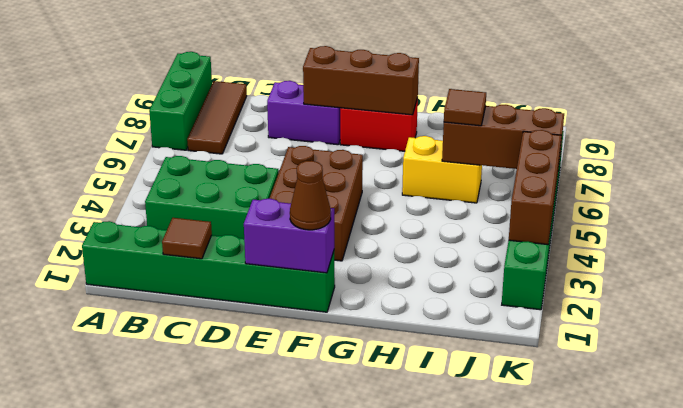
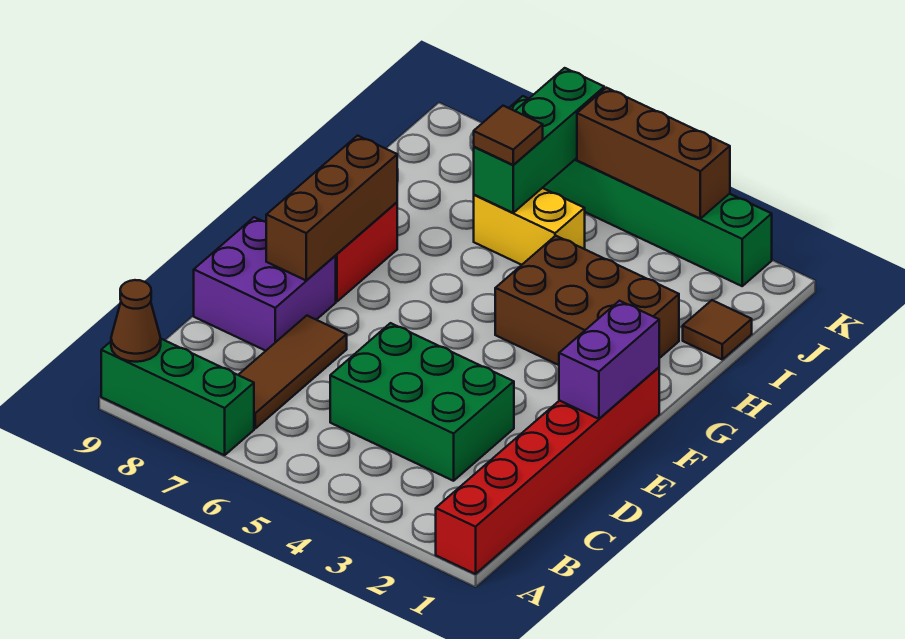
green brick A1:F1 level 1 -> red brick A1:F1 level 1
green brick B3:D4 level 1 -> green brick C3:D5 level 1
brown tile B7:B9 level 1 -> brown tile B7:D7 level 1
brown tile C1 level 2 -> brown tile I1 level 1
purple brick D8:E8 level 1 -> purple brick D8:E9 level 1
brown brick E3:F5 level 1 -> brown brick G2:H4 level 1
brown cone F1 level 3 -> brown cone A9 level 2
yellow brick H6:I6 level 1 -> yellow brick I5:I6 level 1
brown brick I6:K6 level 2 -> green brick I6:K6 level 2

